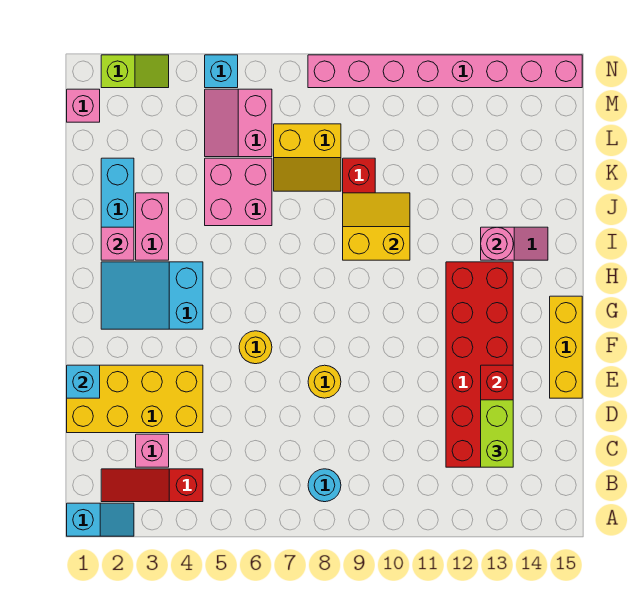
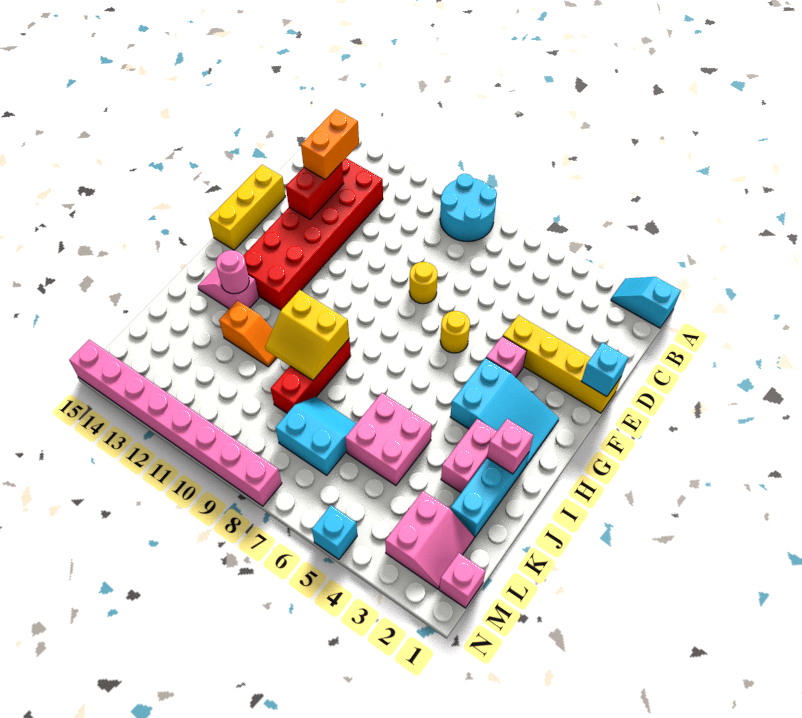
red slope B2:B4 level 1 top 4 -> none
cyan round brick B8 level 1 -> cyan round brick A8:B9 level 1
pink brick C3 level 1 -> pink brick F4 level 1
lime brick C13:D13 level 3 -> orange brick C13:D13 level 3
yellow brick D1:E4 level 1 -> yellow brick E1:E4 level 1
none -> orange slope J11:J12 level 1 top 12
yellow slope K7:L8 level 1 top L -> cyan slope K7:L8 level 1 top L
pink slope L5:M6 level 1 top 6 -> pink slope L2:M3 level 1 top 3
lime slope N2:N3 level 1 top 2 -> none

